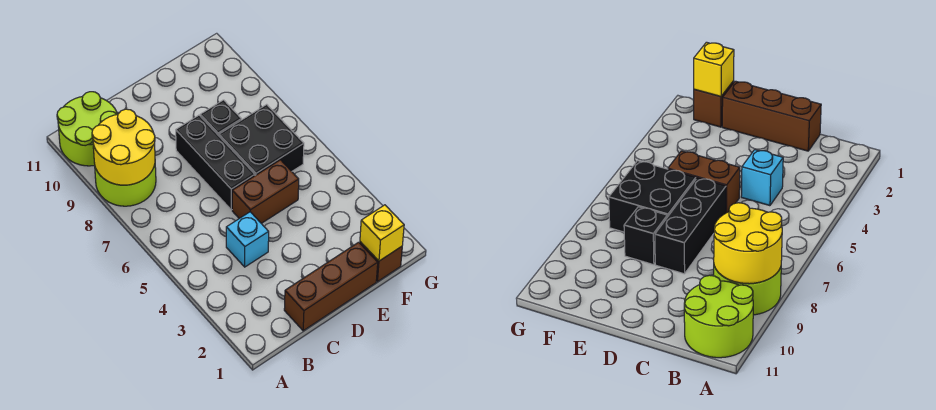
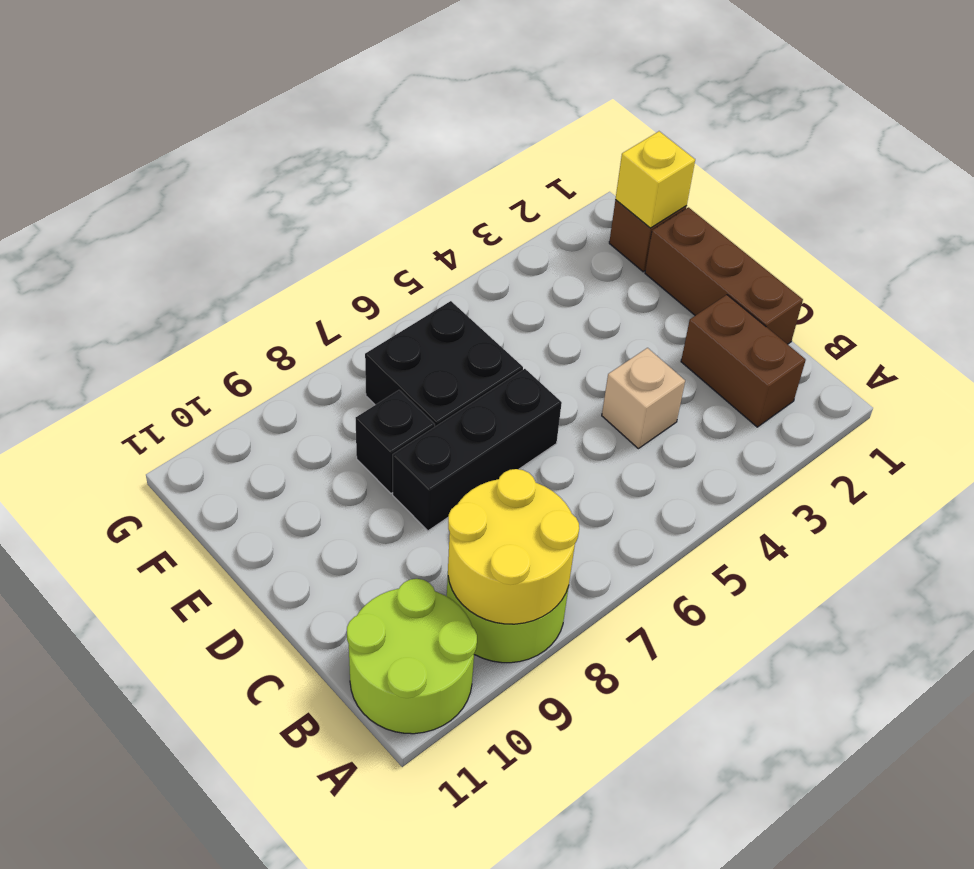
cyan brick C4 level 1 -> tan brick C4 level 1
brown brick D5:E5 level 1 -> brown brick B2:C2 level 1

